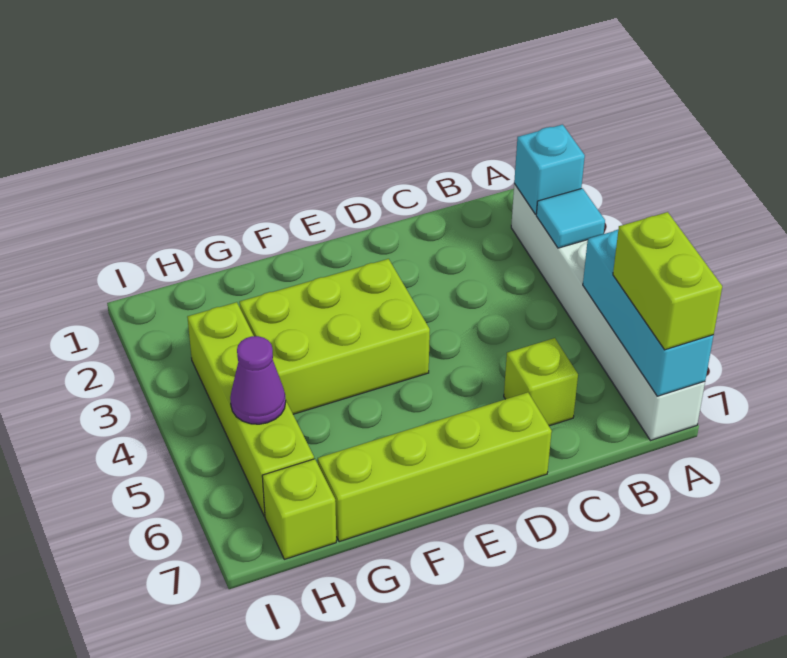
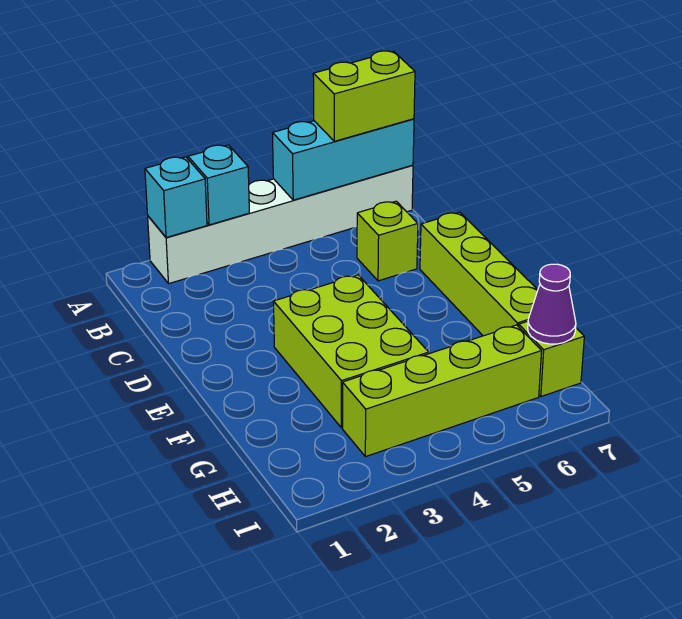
cyan tile A3 level 2 -> cyan brick A3 level 2
purple cone H5 level 2 -> purple cone H7 level 2

